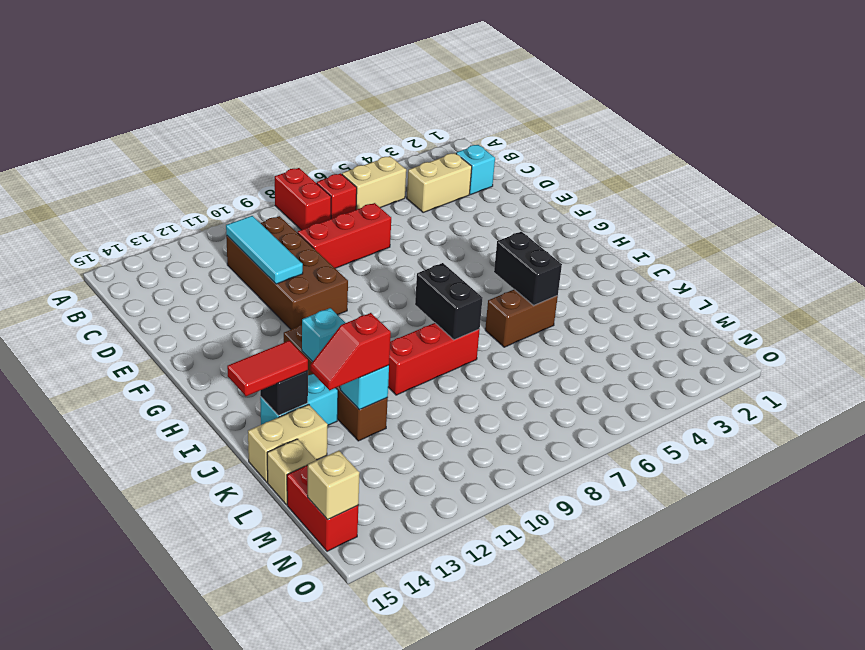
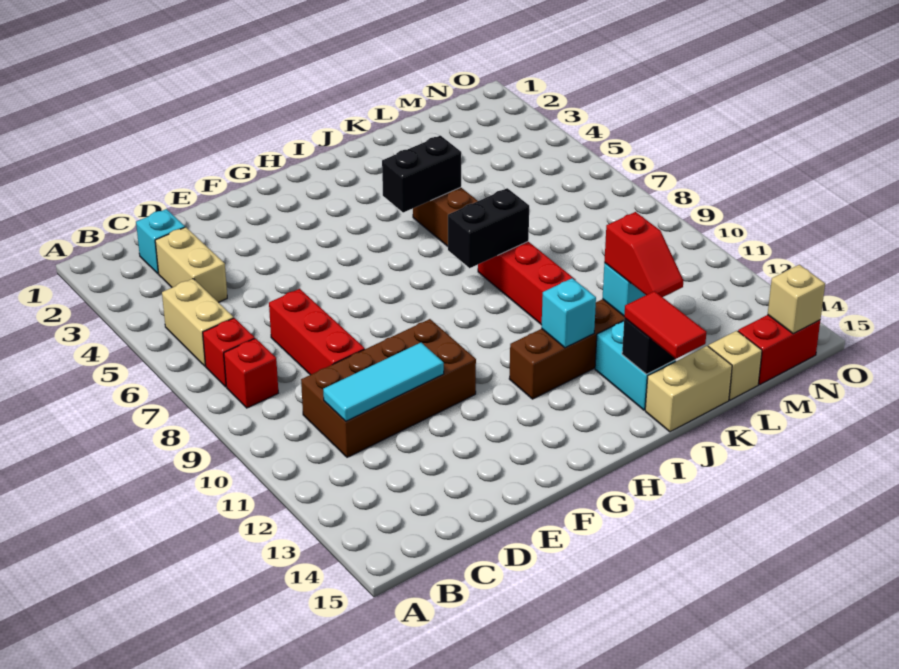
red brick A8:B8 level 1 -> red brick B8 level 1
tan brick K14:K15 level 1 -> tan brick J15:K15 level 1

